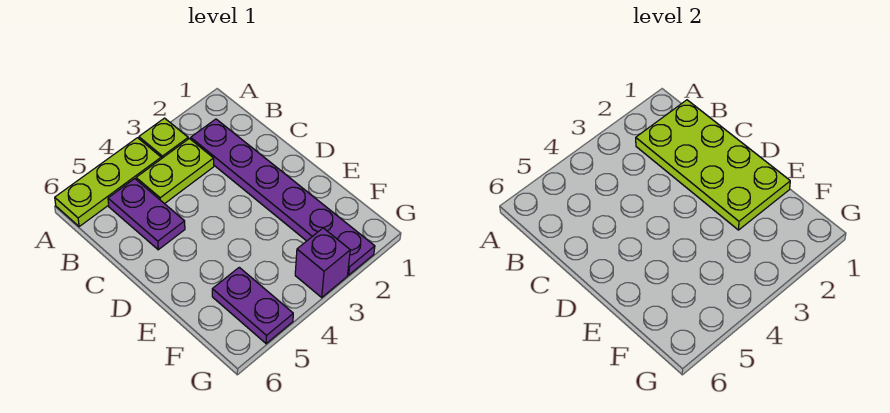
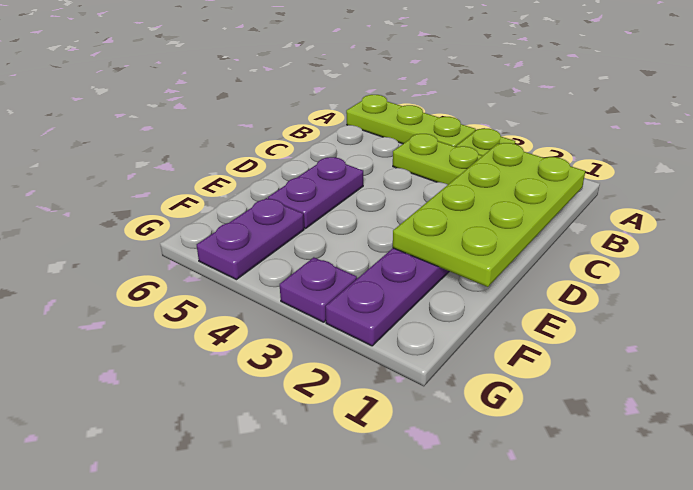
purple plate B5:C5 level 1 -> purple plate D5:E5 level 1
purple brick G3 level 1 -> purple plate G3 level 1

